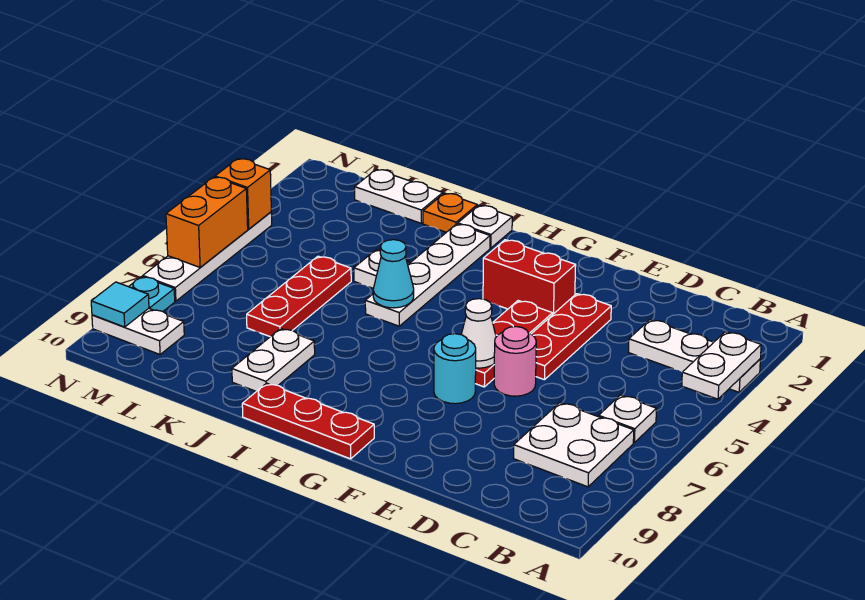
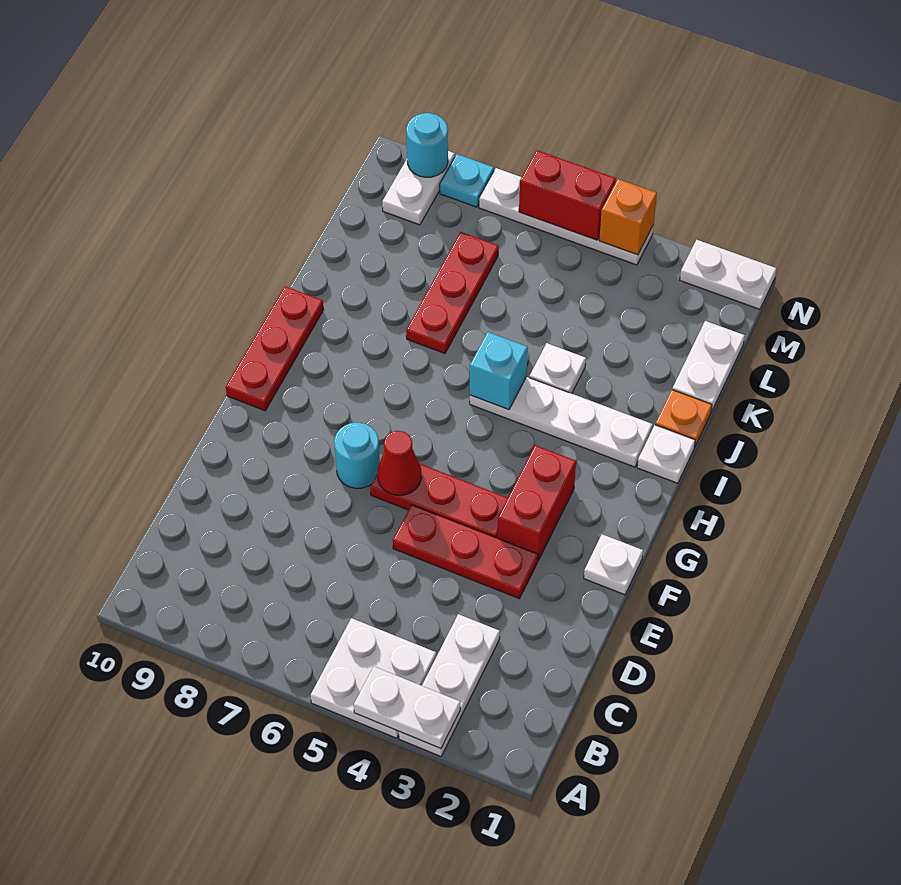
white plate B6 level 1 -> white plate F1 level 1
white plate B7:C8 level 1 -> white plate A4:B5 level 1
pink round brick E6 level 1 -> none
white cone F6 level 2 -> red cone F6 level 2
cyan cone I5 level 2 -> cyan brick I5 level 2
white plate J8:J9 level 1 -> white plate N1:N2 level 1
red plate K5:K7 level 1 -> red plate J7:L7 level 1
orange brick N5:N6 level 2 -> red brick N5:N6 level 2
cyan tile N9 level 2 -> cyan round brick N9 level 2

